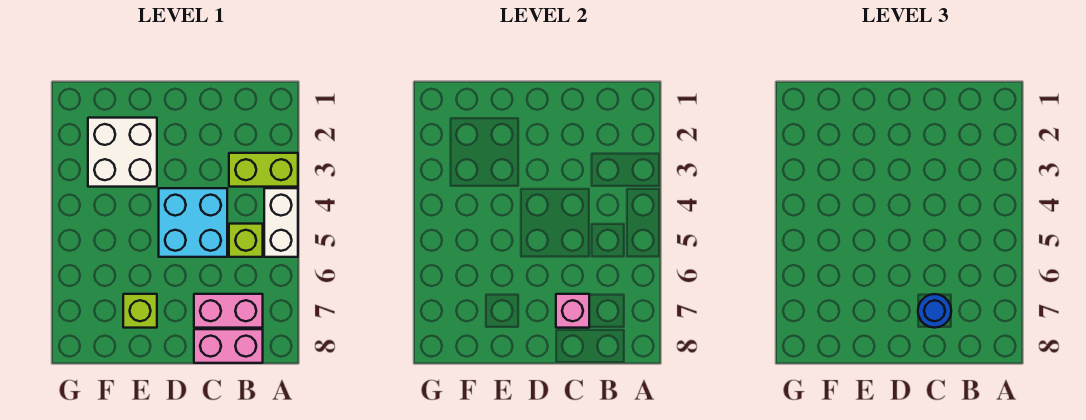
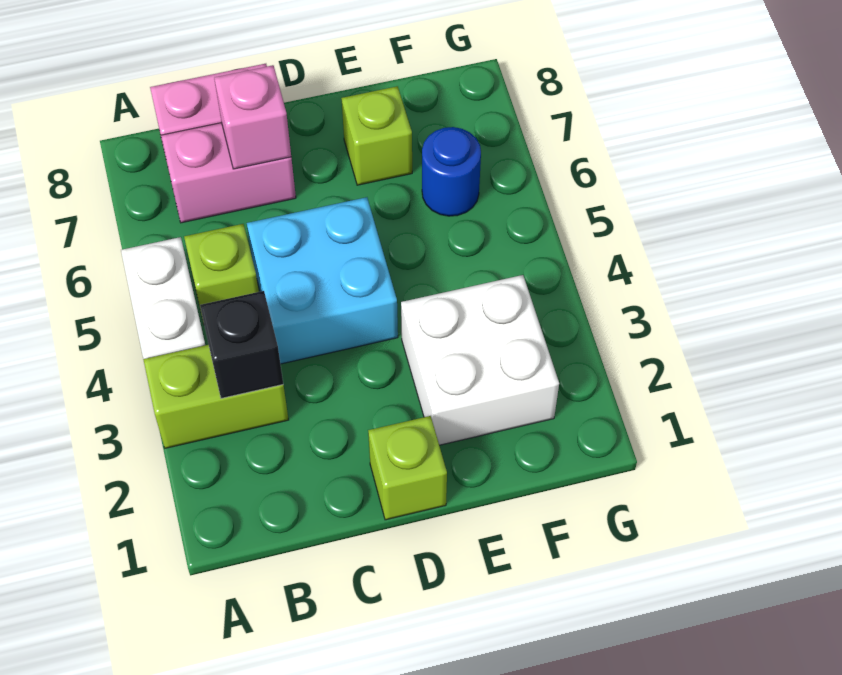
none -> black brick B3 level 2
blue round brick C7 level 3 -> blue round brick F6 level 1
none -> lime brick D1 level 1

